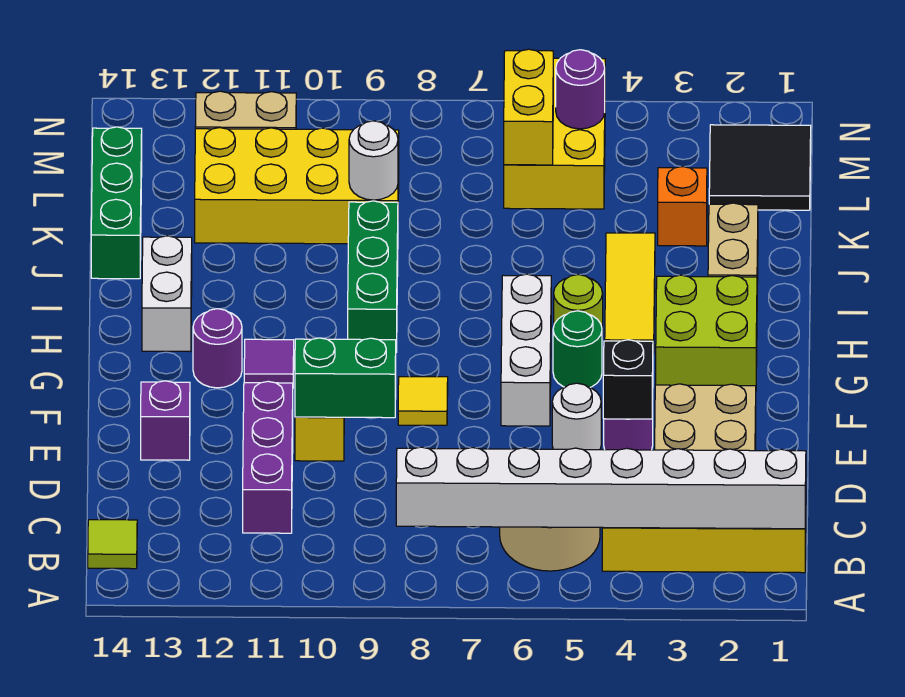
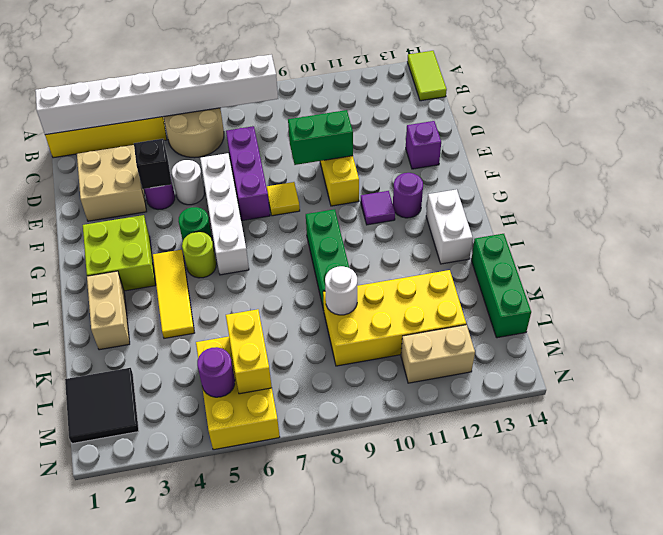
lime tile B14 level 1 -> lime tile A14:B14 level 1
purple brick C11:E11 level 1 -> purple brick D7:F7 level 1
white brick F6:H6 level 1 -> white brick E6:H6 level 1
orange brick K3 level 1 -> none

